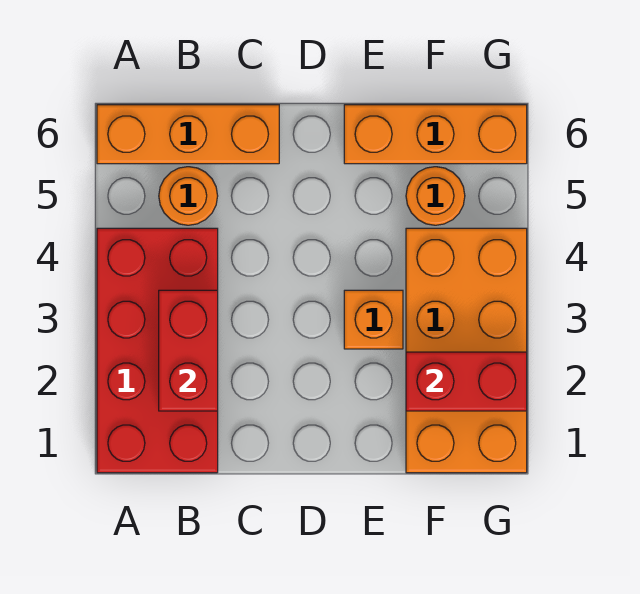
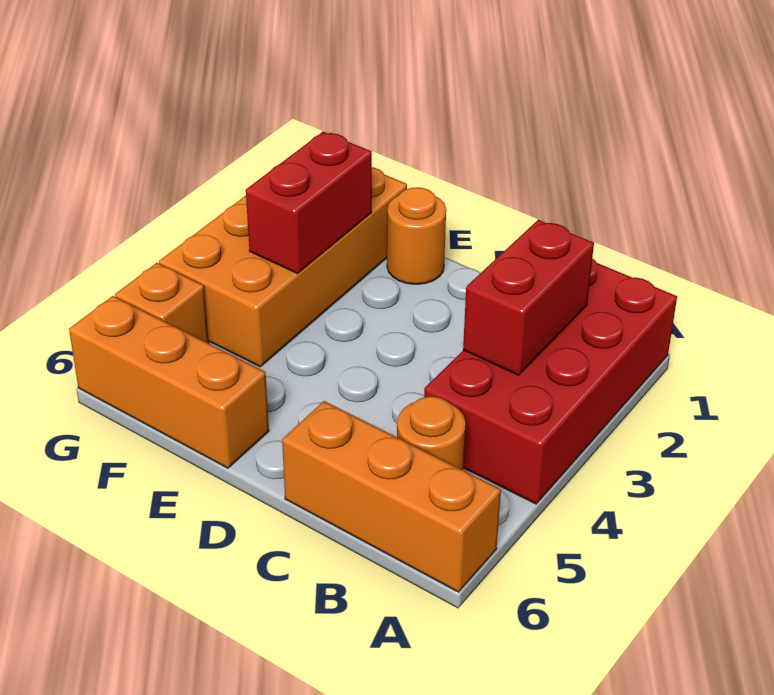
orange brick E3 level 1 -> orange brick G5 level 1
red brick F2:G2 level 2 -> red brick F2:F3 level 2
orange round brick F5 level 1 -> orange round brick E1 level 1

